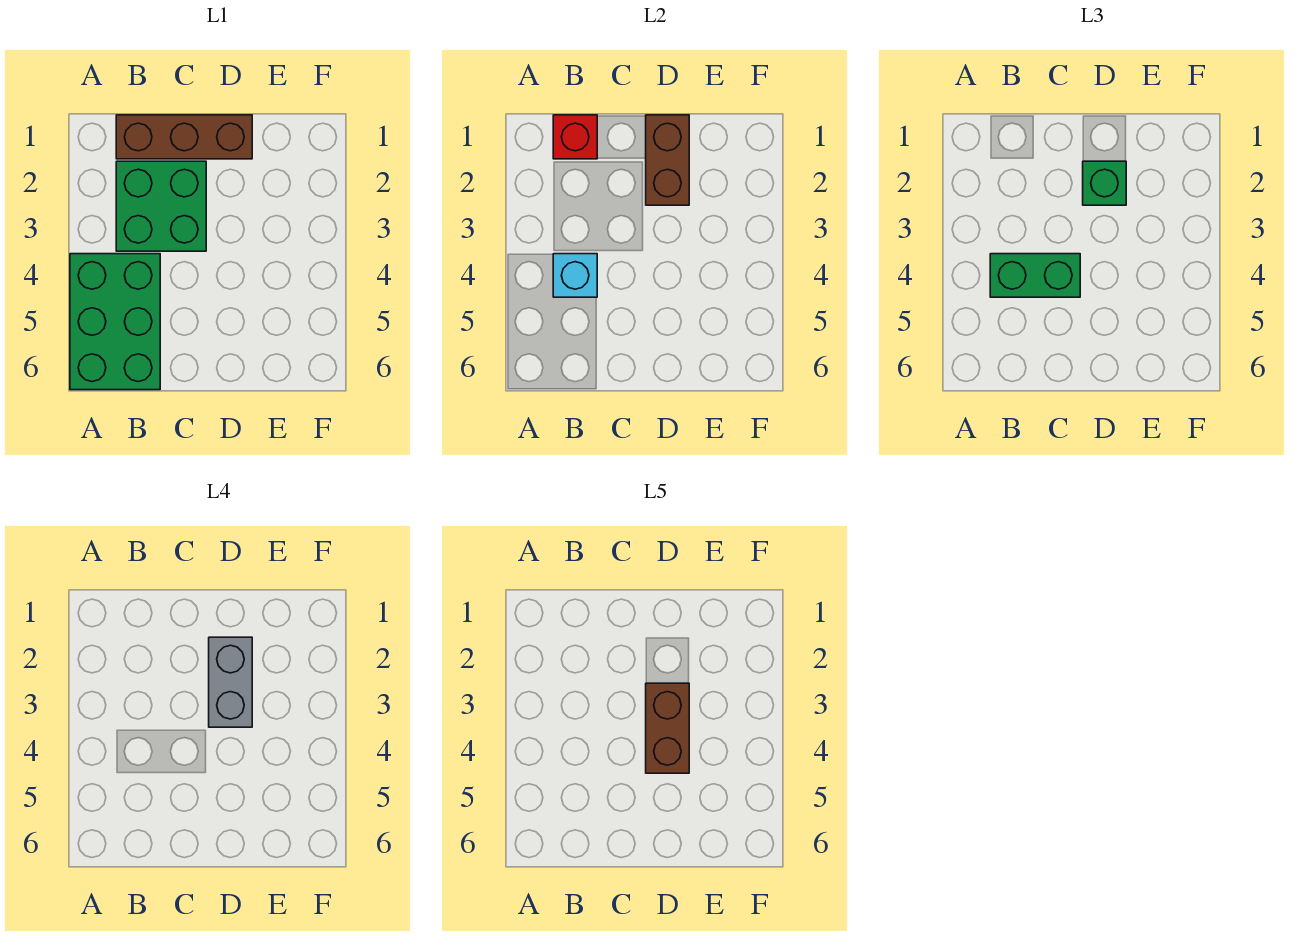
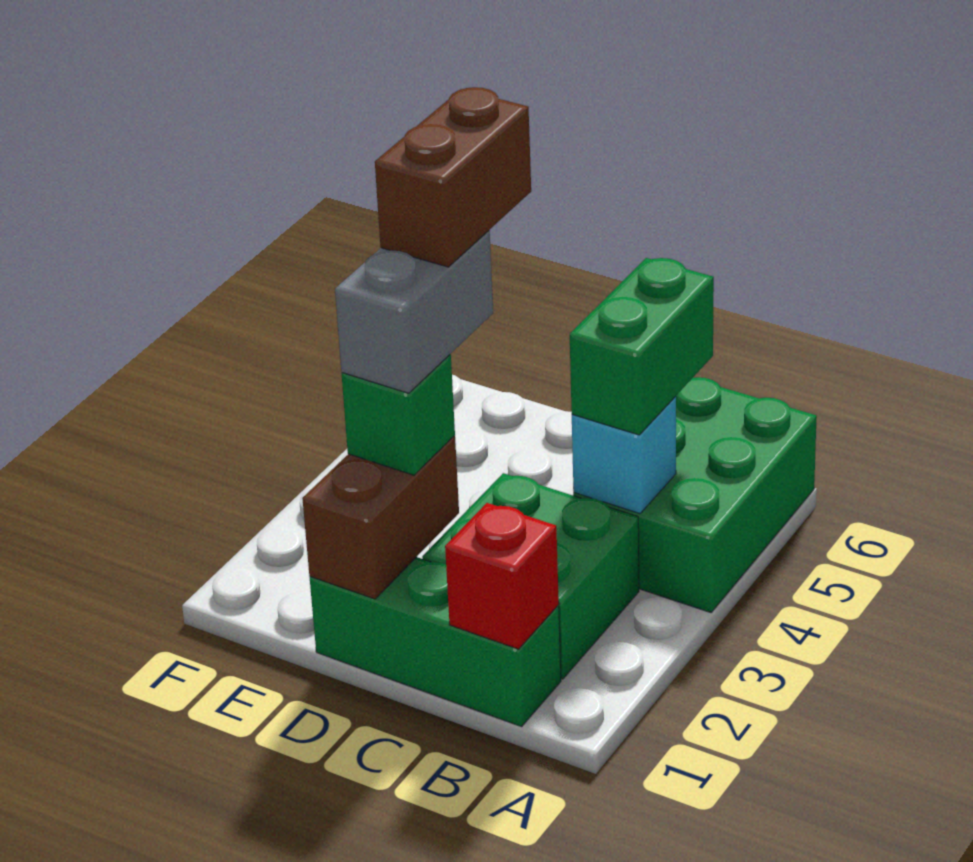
brown brick B1:D1 level 1 -> green brick B1:D1 level 1
green brick B4:C4 level 3 -> green brick B4:B5 level 3

